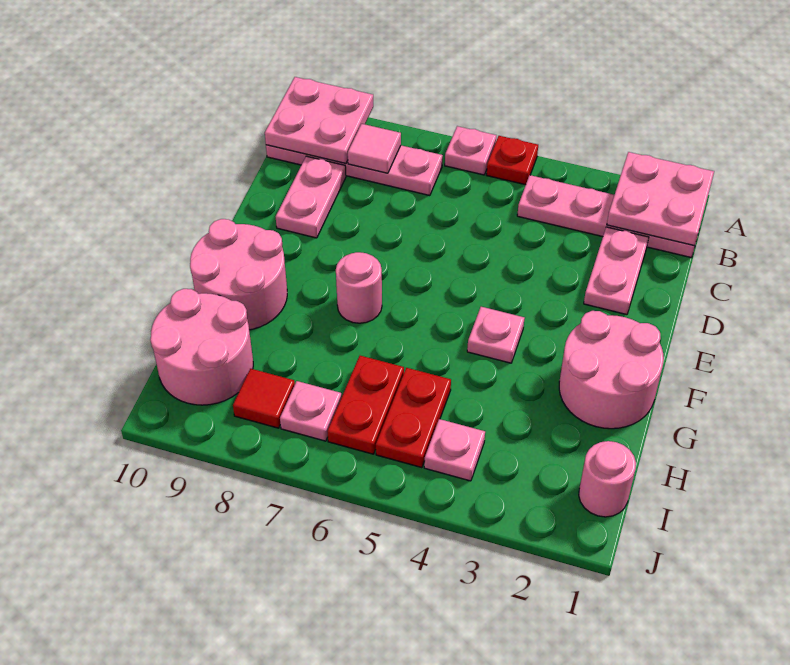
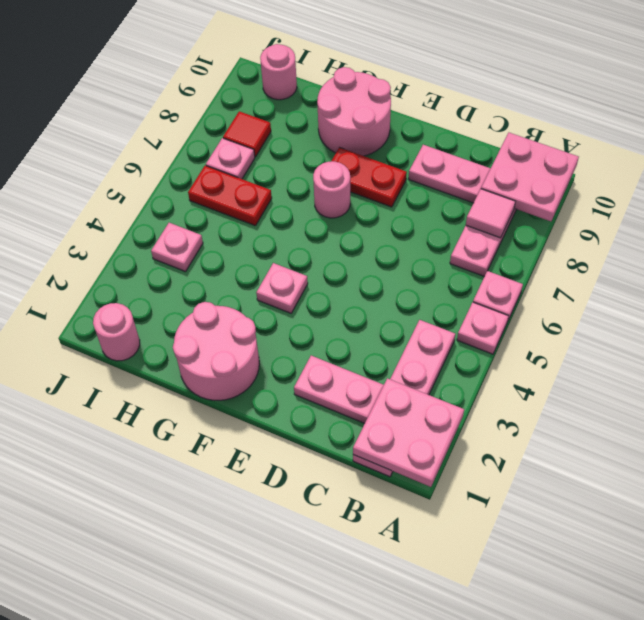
red plate A5 level 1 -> pink plate A5 level 1
red plate H5:I5 level 1 -> red plate E8:F8 level 1
pink round brick H9:I10 level 1 -> pink round brick I10 level 1

